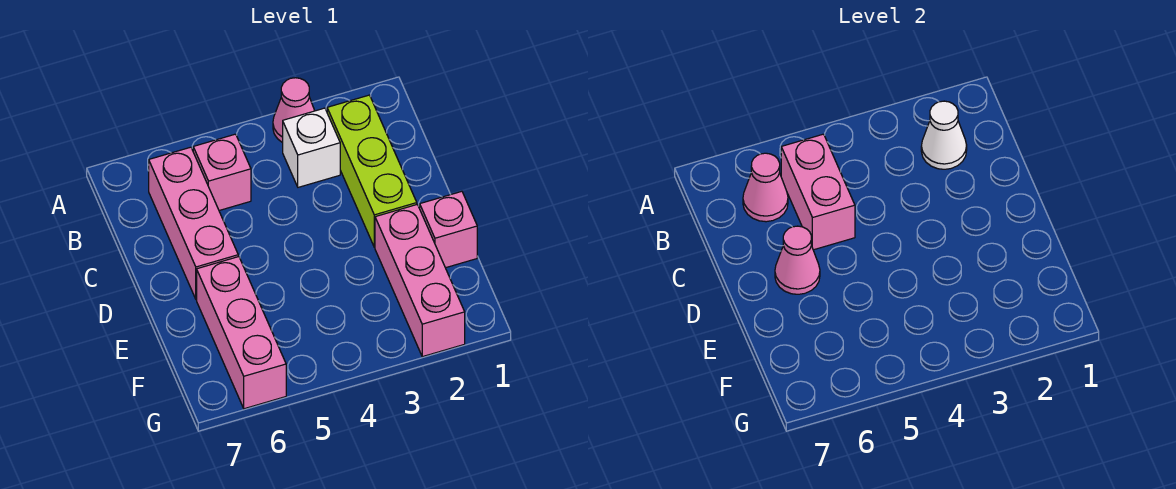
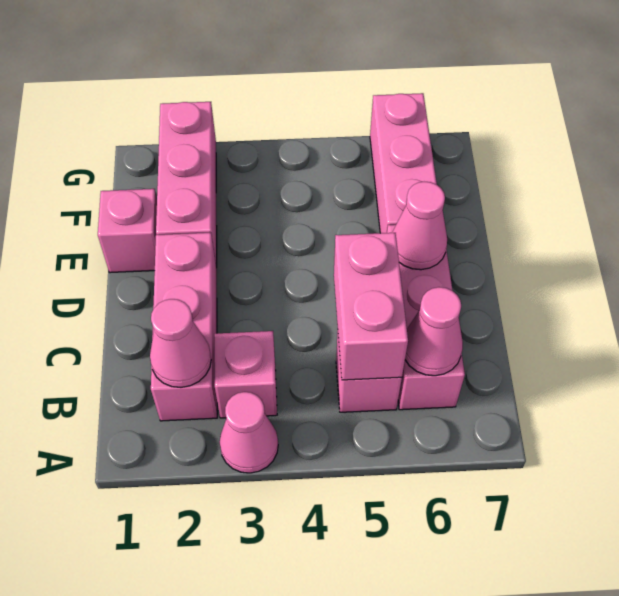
lime brick B2:D2 level 1 -> pink brick B2:D2 level 1
white cone B2 level 2 -> pink cone B2 level 2
white brick B3 level 1 -> pink brick B3 level 1

